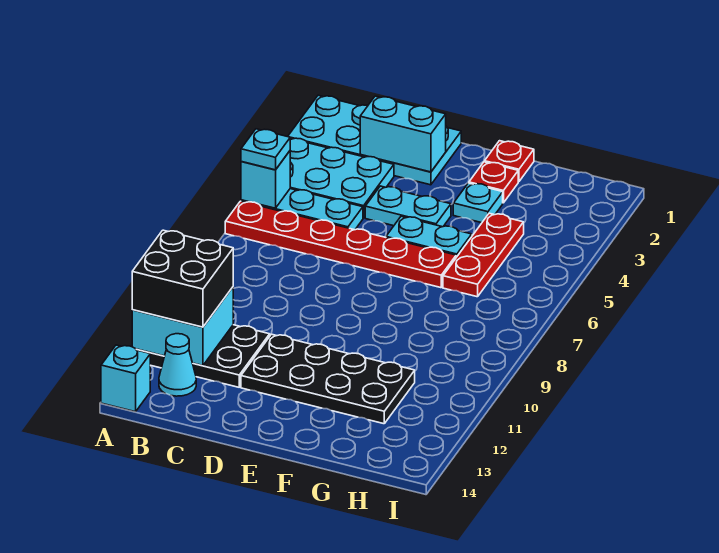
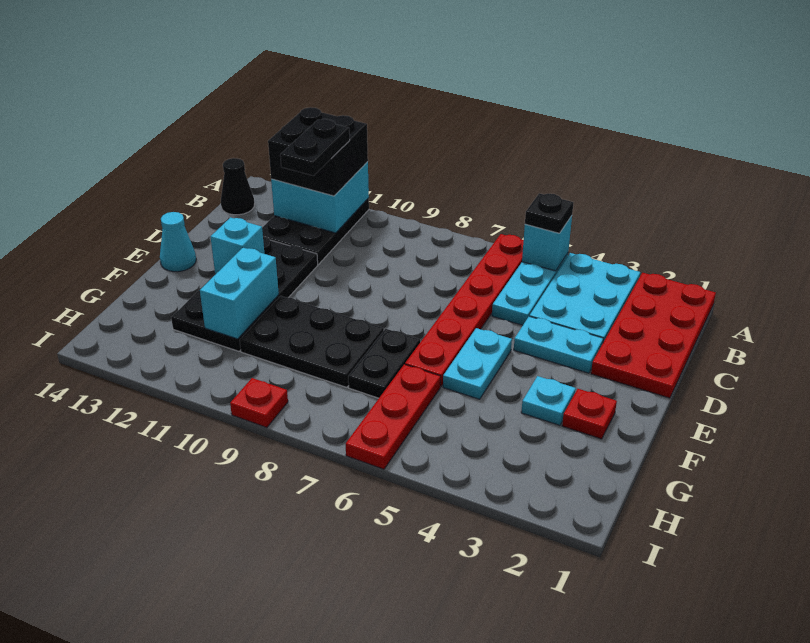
cyan plate A1:D2 level 1 -> red plate A1:D2 level 1
cyan plate A5 level 3 -> black plate A5 level 3
cyan brick A14 level 1 -> cyan brick E12 level 2
none -> black plate B11:C11 level 4
cyan cone B13 level 1 -> cyan cone E14 level 1
none -> black cone B14 level 1
cyan brick C2:D2 level 2 -> cyan brick F11:G11 level 2
cyan plate D4:E4 level 1 -> cyan plate D3:D4 level 1
red plate F1 level 1 -> red plate I9 level 1
none -> black plate F7:G7 level 1
none -> black plate F8:G10 level 1
red plate G4:G6 level 1 -> red plate G6:I6 level 1

